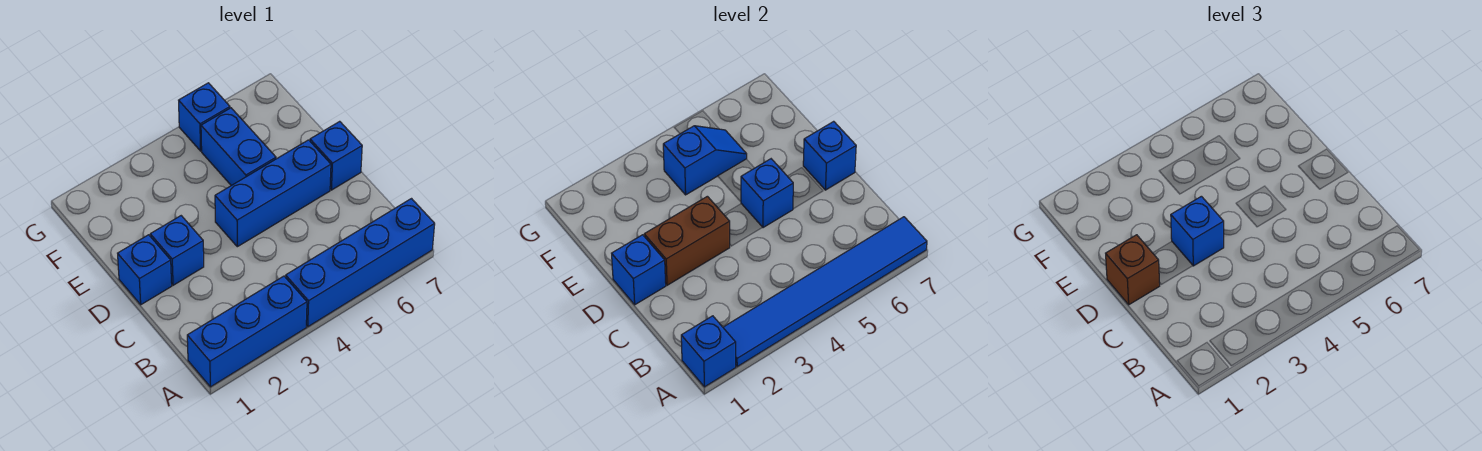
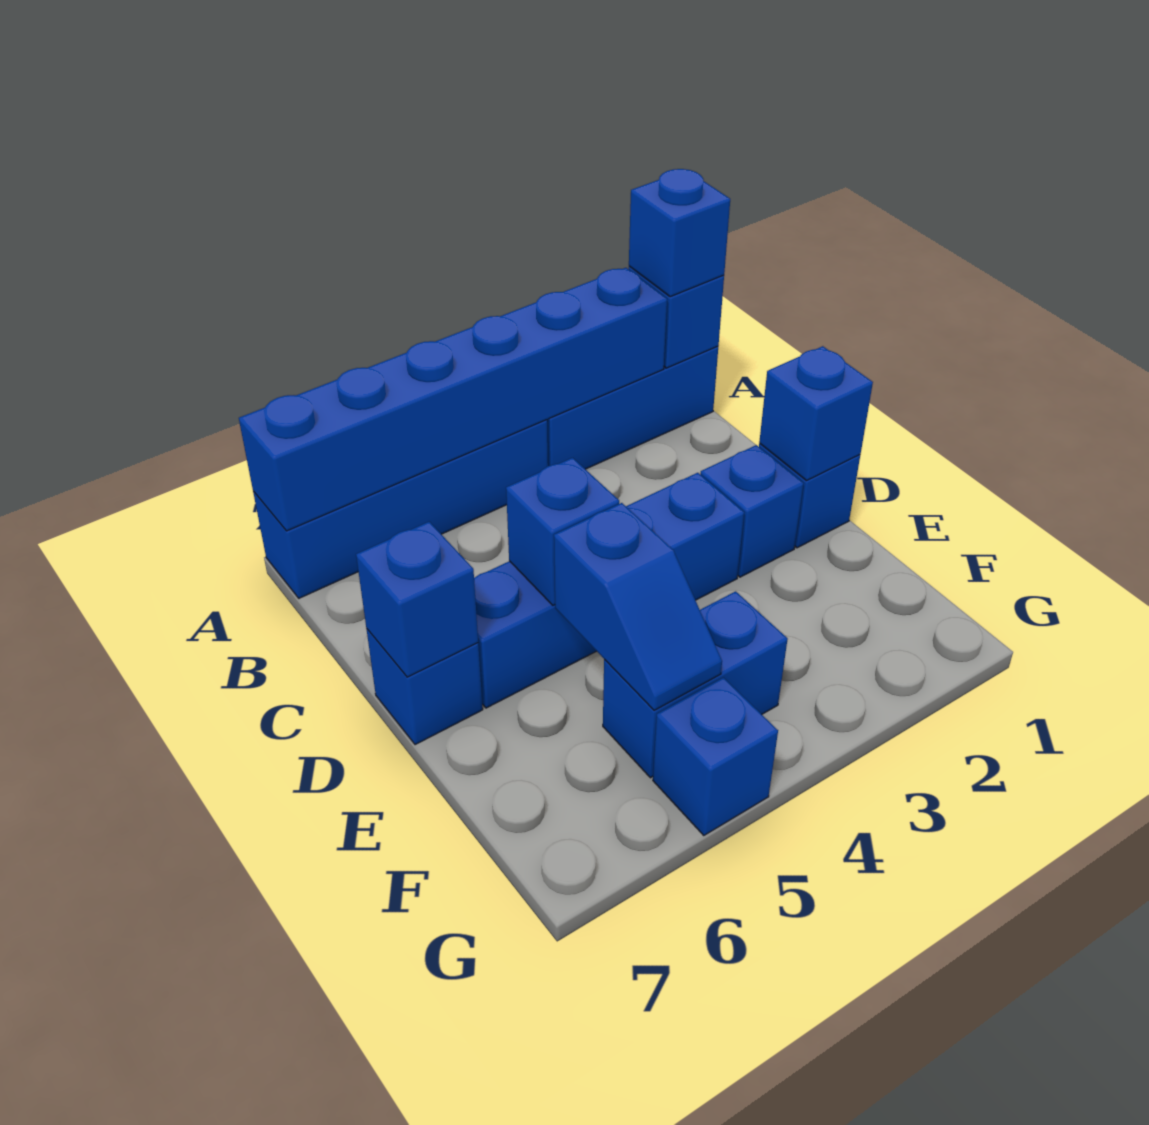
blue tile A2:A7 level 2 -> blue brick A2:A7 level 2
brown brick D1 level 3 -> none
brown brick D2:D3 level 2 -> none
blue brick D3 level 3 -> blue brick A1 level 3
blue brick D4:D6 level 1 -> blue brick D3:D6 level 1
blue brick E5:F5 level 1 -> blue brick F4:F5 level 1
blue slope F4:F5 level 2 top 4 -> blue slope E5:F5 level 2 top E

